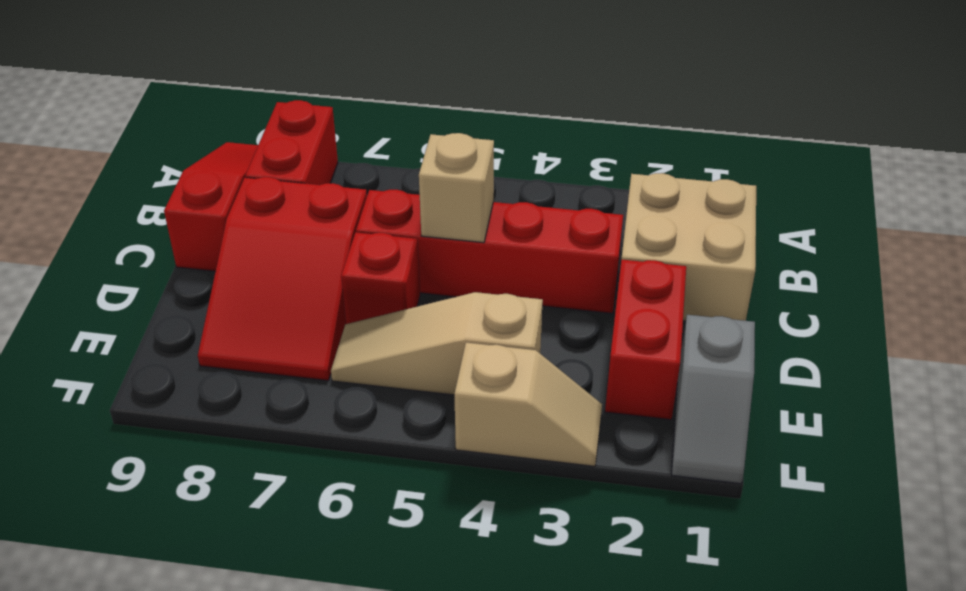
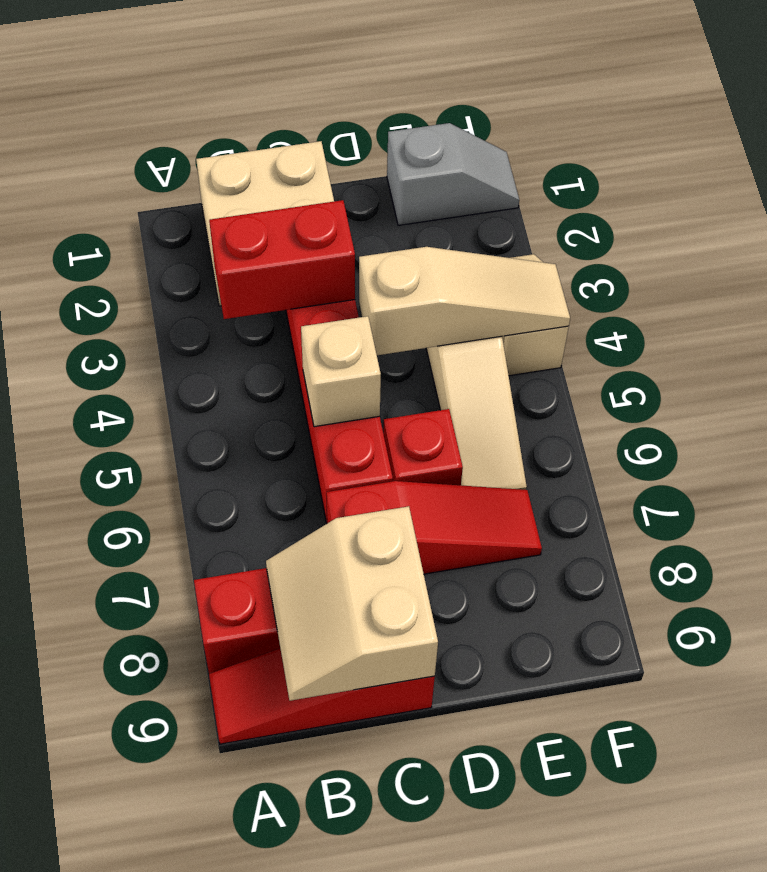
none -> tan slope B8:C9 level 2 top C
red slope C7:E8 level 1 top C -> red slope C7:E7 level 1 top C
red brick D2:E2 level 1 -> red brick B3:C3 level 2
none -> tan slope D4:F4 level 2 top D

